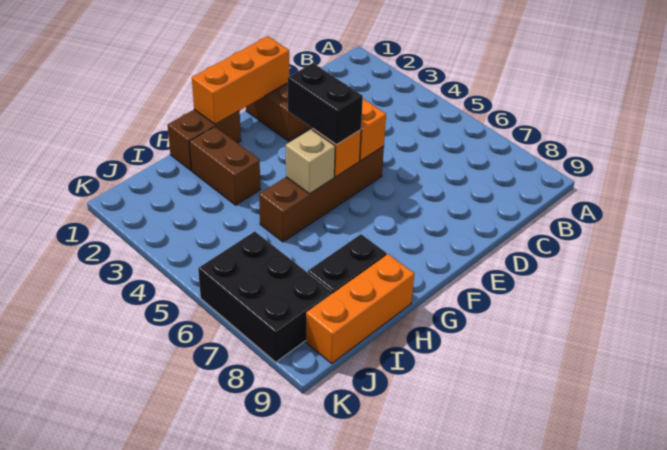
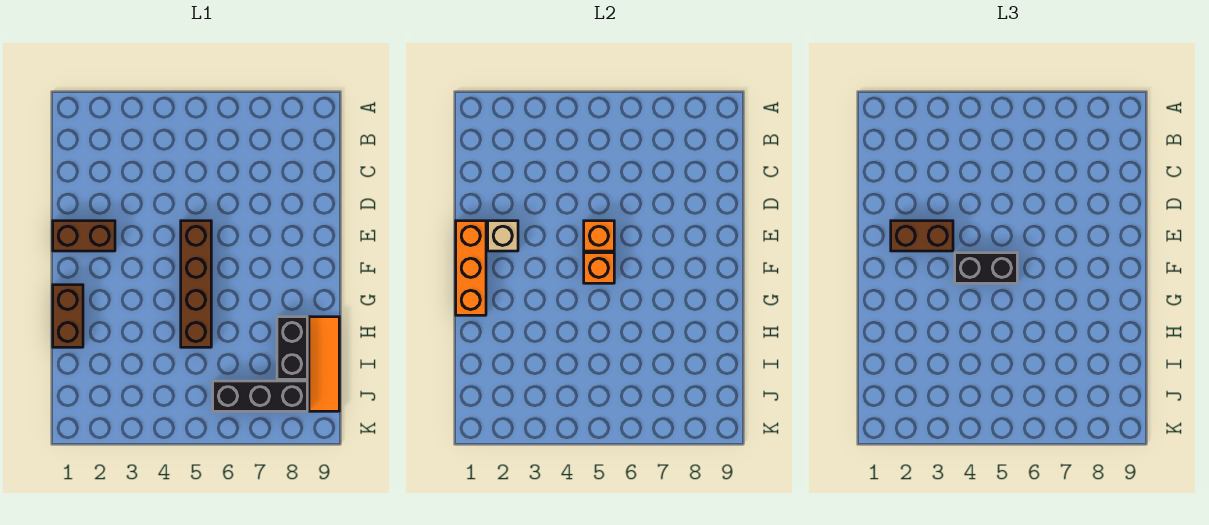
tan brick G5 level 2 -> tan brick E2 level 2
brown brick H2:H3 level 1 -> brown brick E2:E3 level 3
orange brick H9:J9 level 1 -> orange tile H9:J9 level 1
black brick J6:K8 level 1 -> black brick J6:J8 level 1

